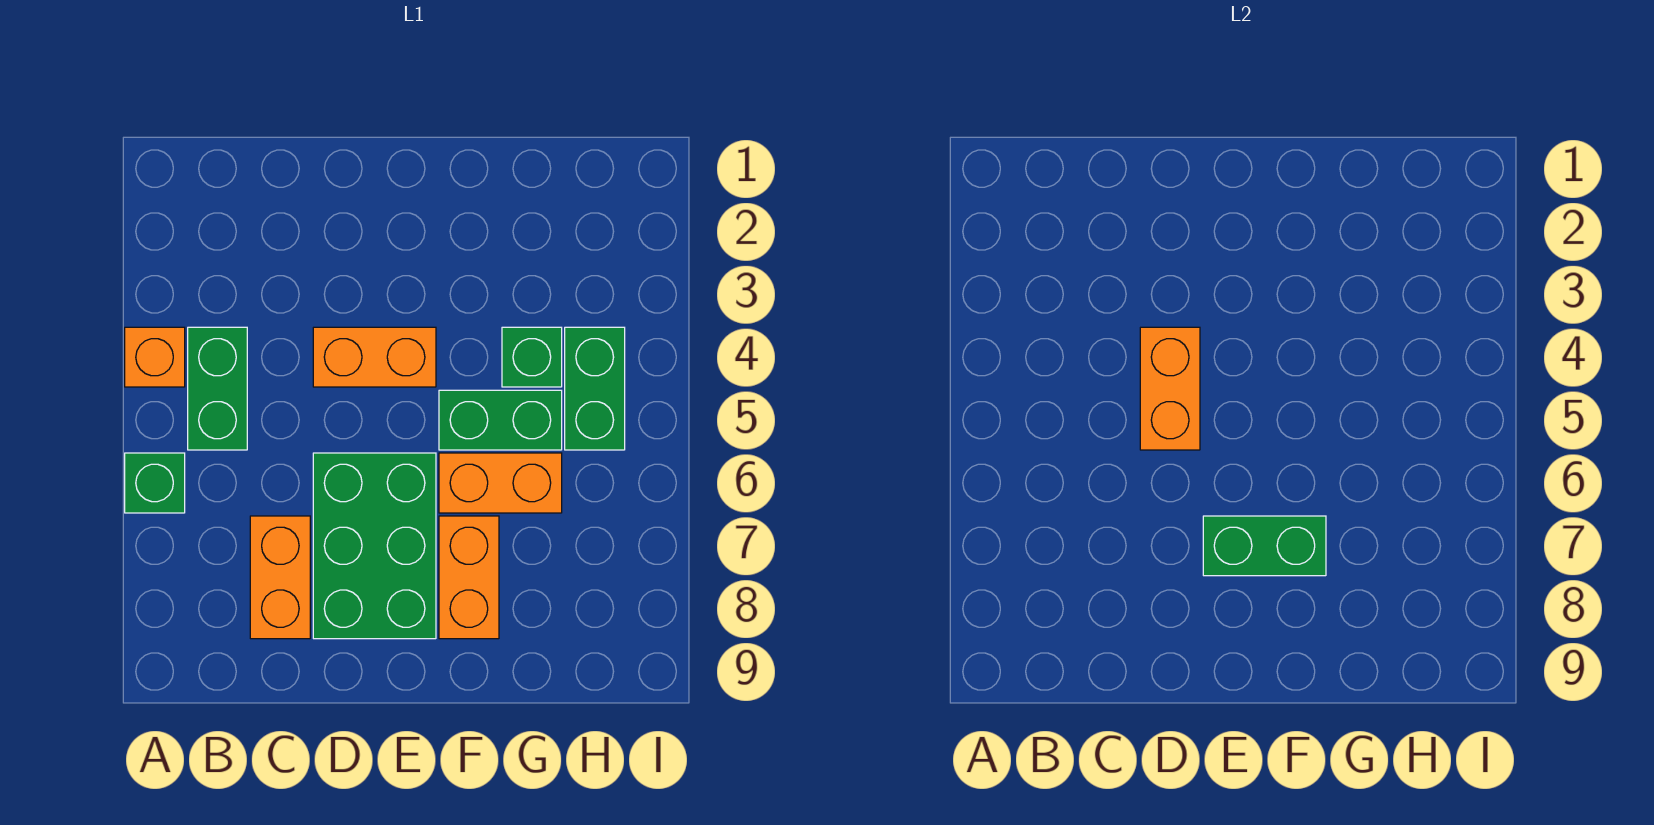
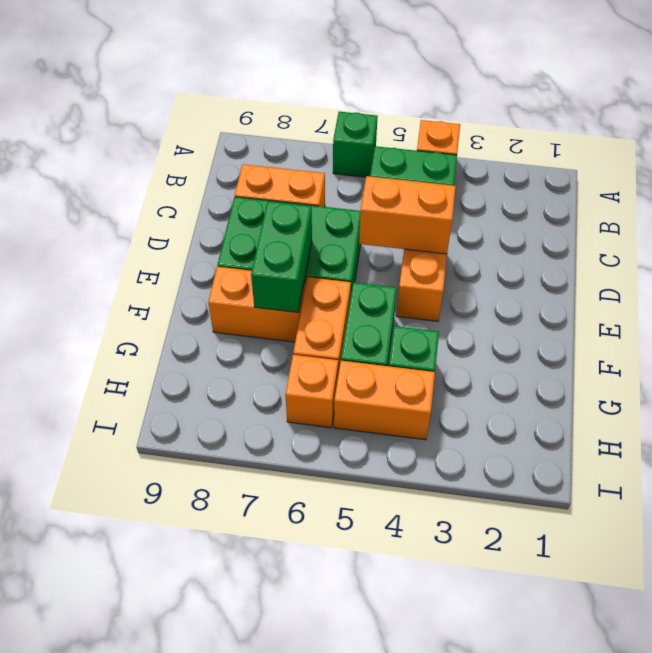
green brick H4:H5 level 1 -> orange brick H4:H5 level 1
none -> orange brick H6 level 1

